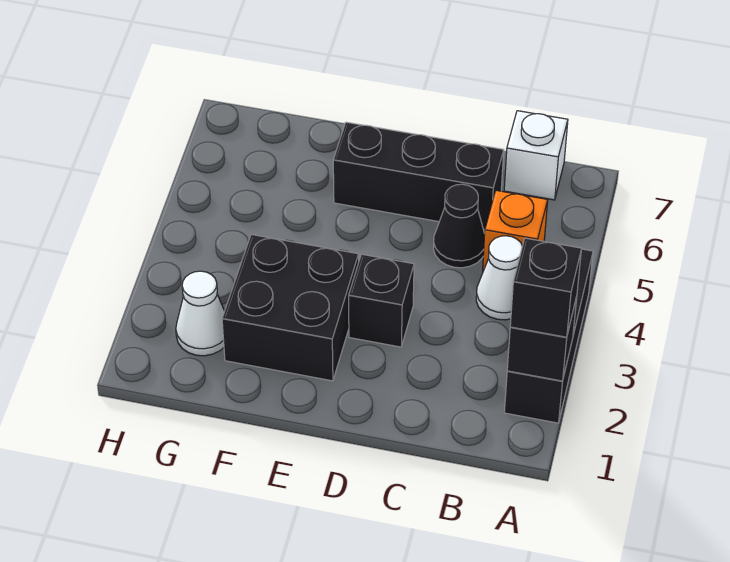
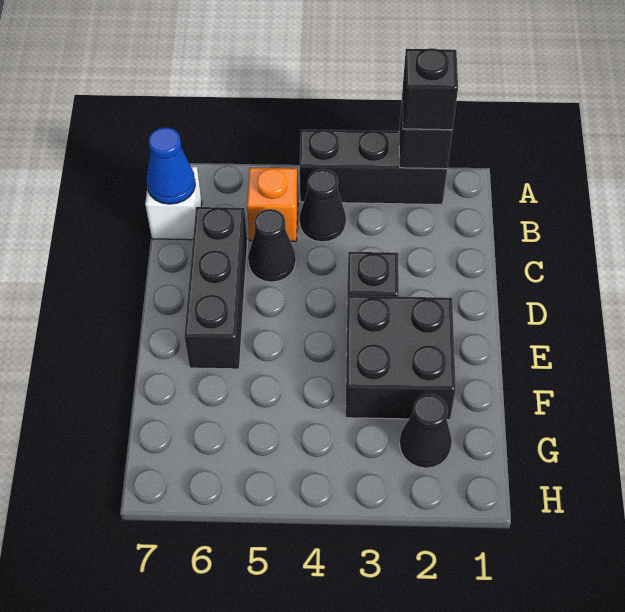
white cone B4 level 1 -> black cone B4 level 1
none -> blue cone B7 level 2
white cone G2 level 1 -> black cone G2 level 1

